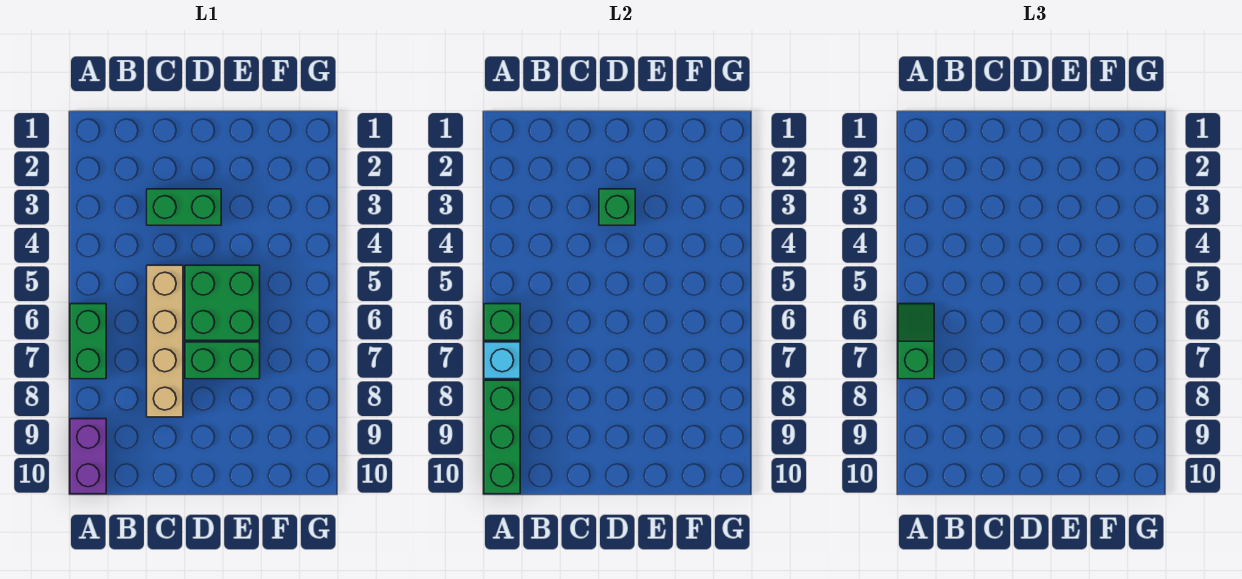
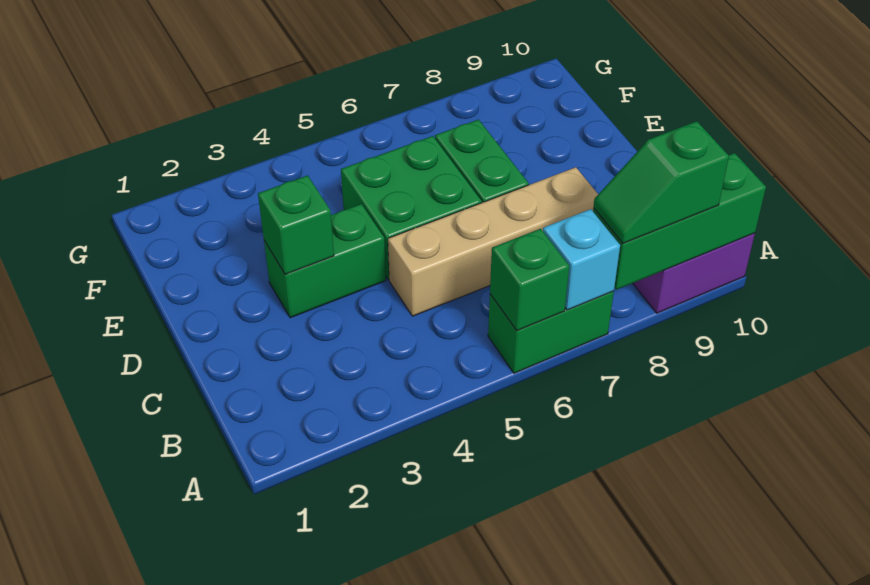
green slope A6:A7 level 3 top 7 -> green slope A8:A9 level 3 top 9
green brick C3:D3 level 1 -> green brick D3:D4 level 1

